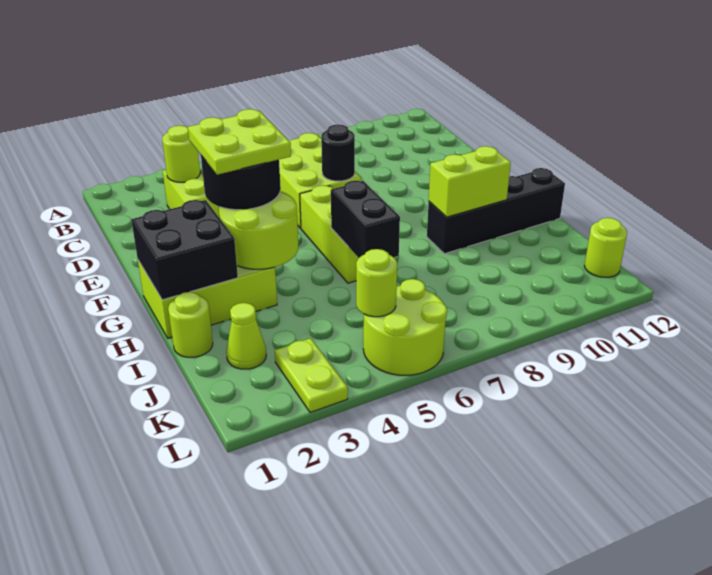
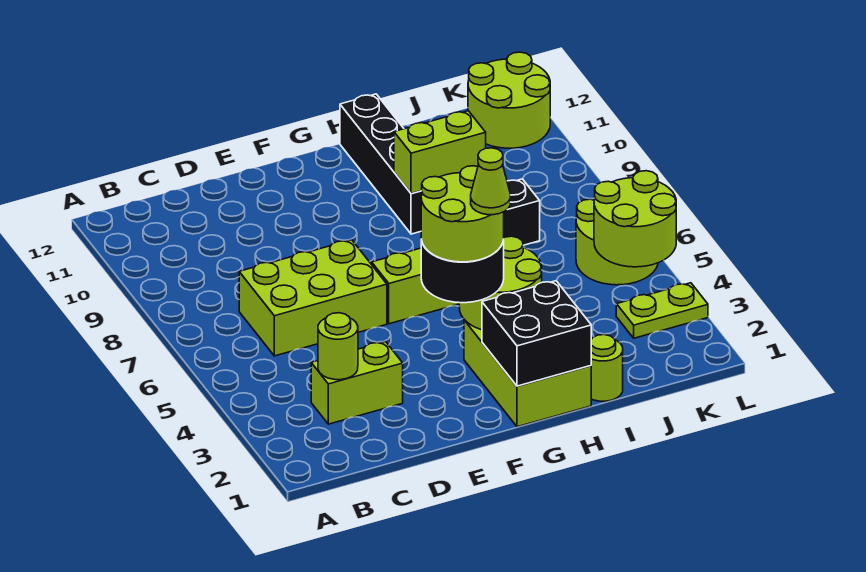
black round brick E7 level 2 -> none
lime plate F3:G4 level 4 -> lime round brick F3:G4 level 4
lime brick H9:H10 level 2 -> lime brick H9:I9 level 2
lime cone J2 level 1 -> lime cone G3 level 5
lime round brick K5 level 2 -> lime round brick K4:L5 level 2
lime round brick K12 level 1 -> lime round brick K11:L12 level 1

